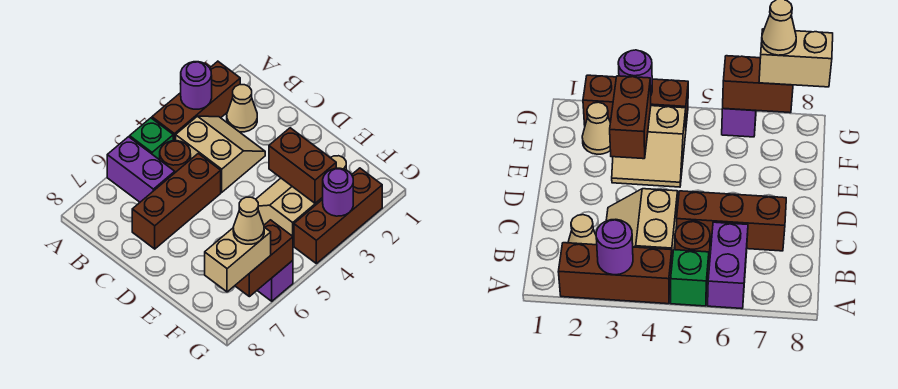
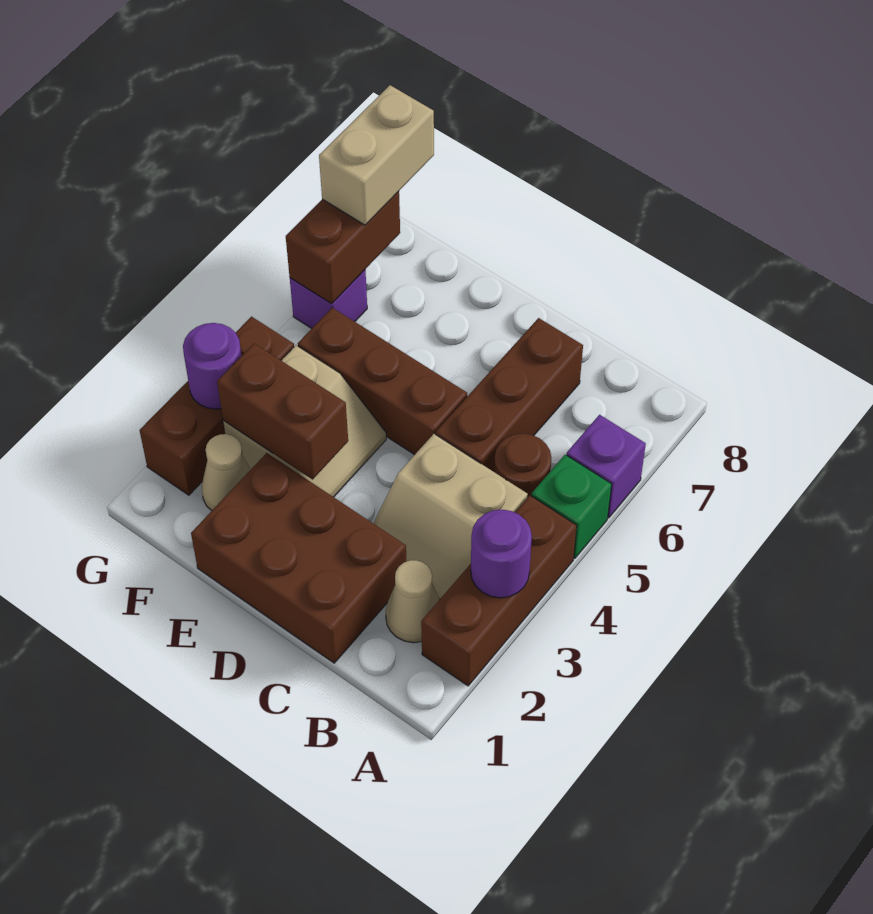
purple brick A6:B6 level 1 -> purple brick A6 level 1
none -> brown brick C1:E2 level 1
none -> brown brick D5:F5 level 1
tan cone G7 level 4 -> none

